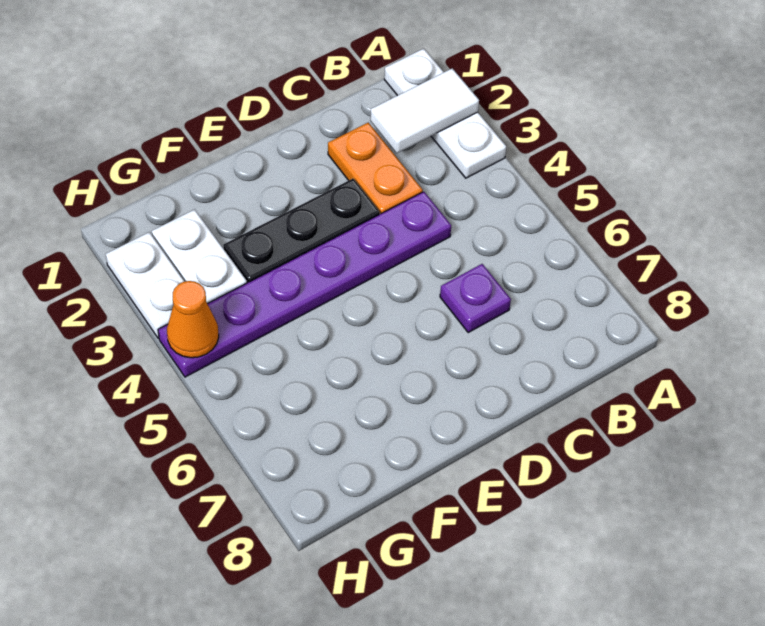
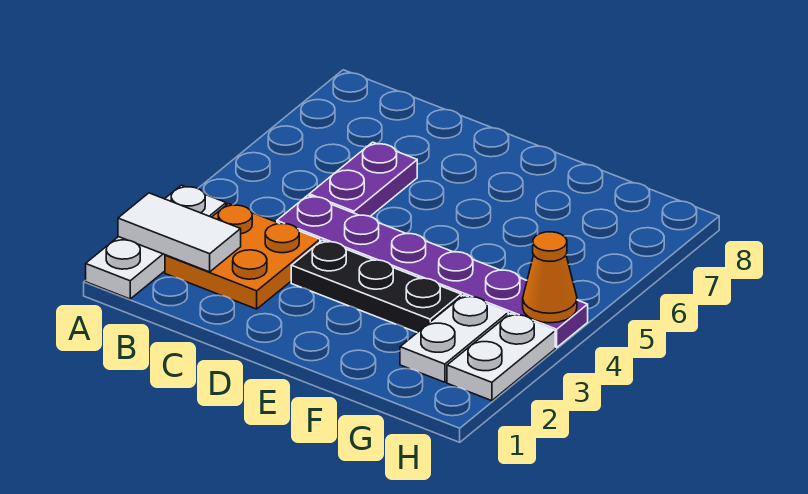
orange plate C2:C3 level 1 -> orange plate B2:C3 level 1
purple plate C6 level 1 -> purple plate C5:C6 level 1

